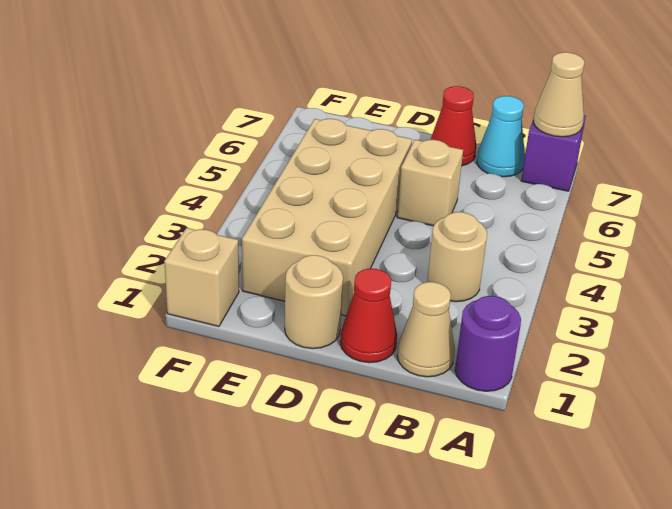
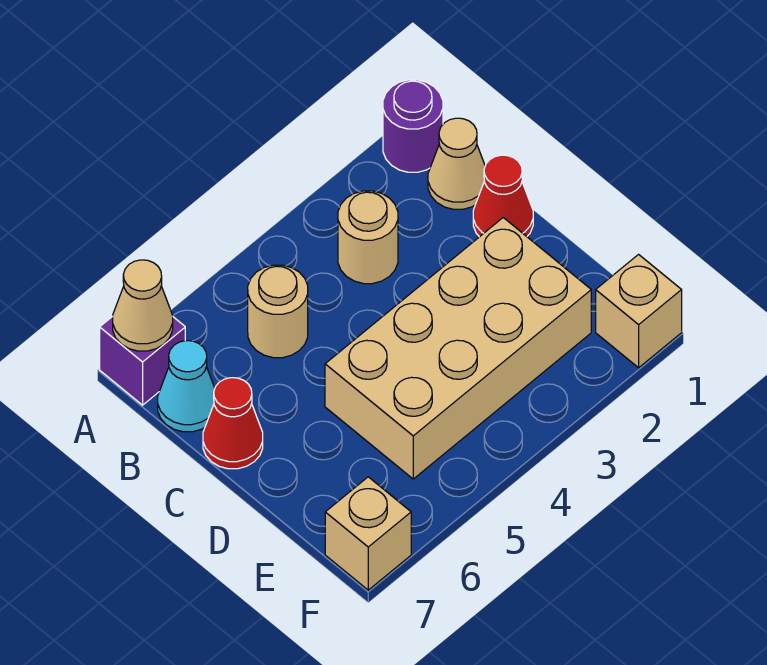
tan brick C5 level 1 -> tan brick F7 level 1
tan round brick D1 level 1 -> tan round brick B5 level 1

